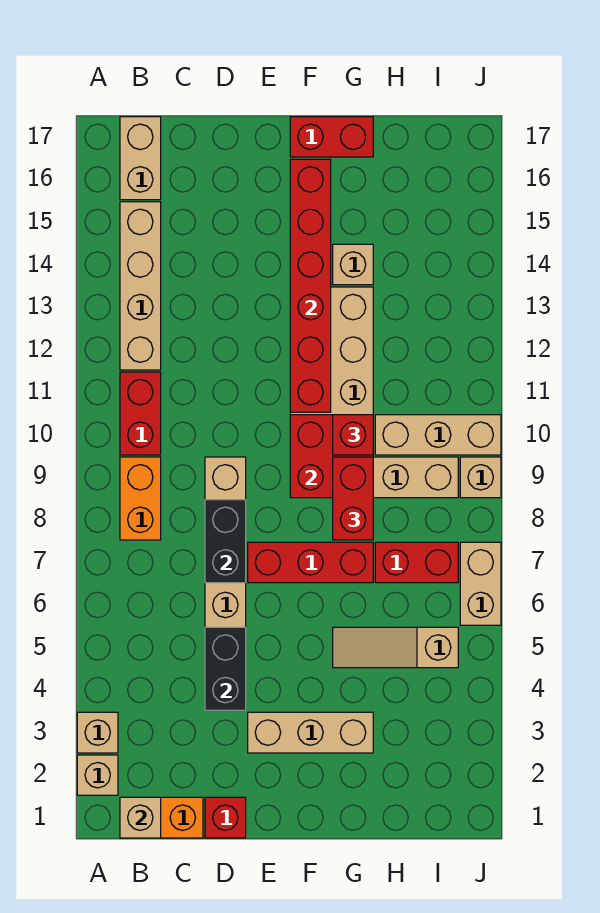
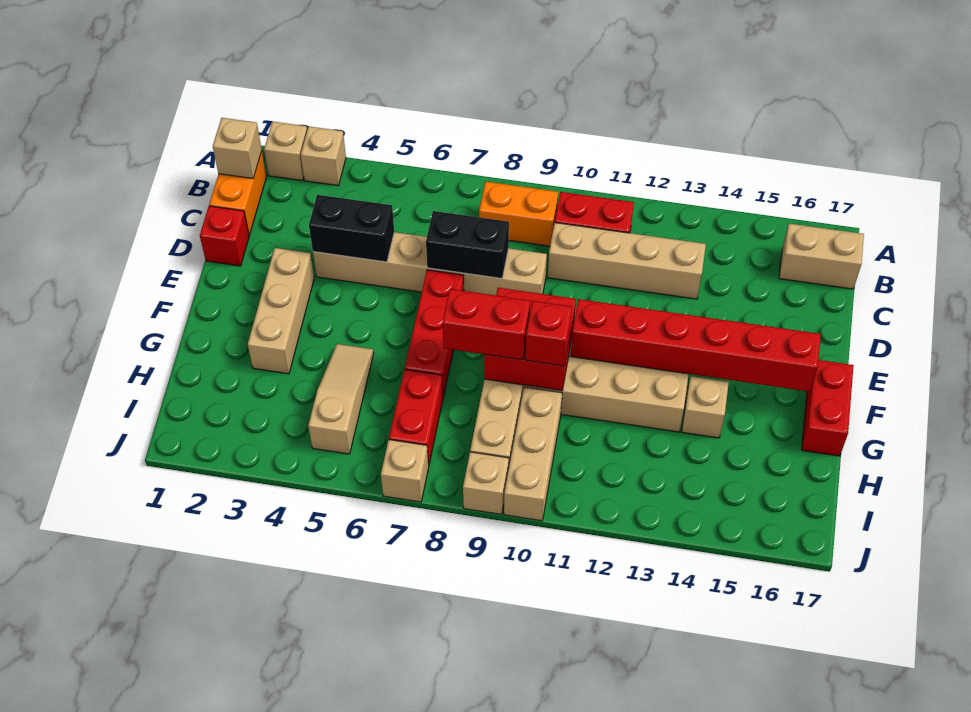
tan brick B12:B15 level 1 -> tan brick C10:C13 level 1
tan brick J6:J7 level 1 -> tan brick J7 level 1

